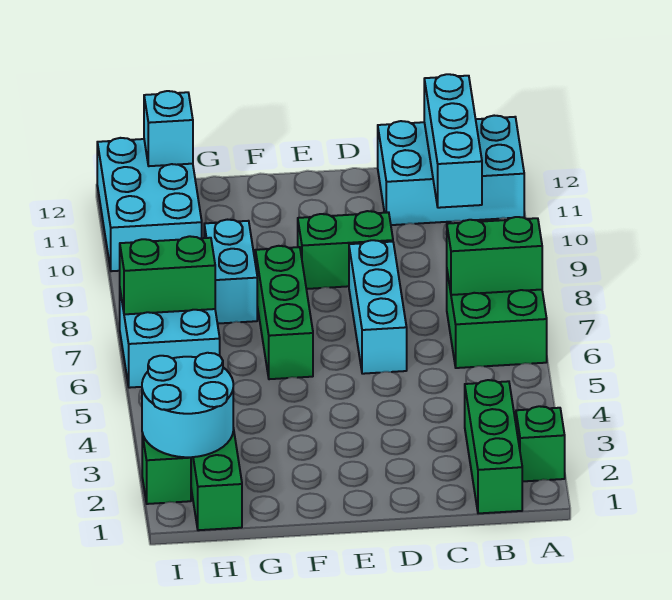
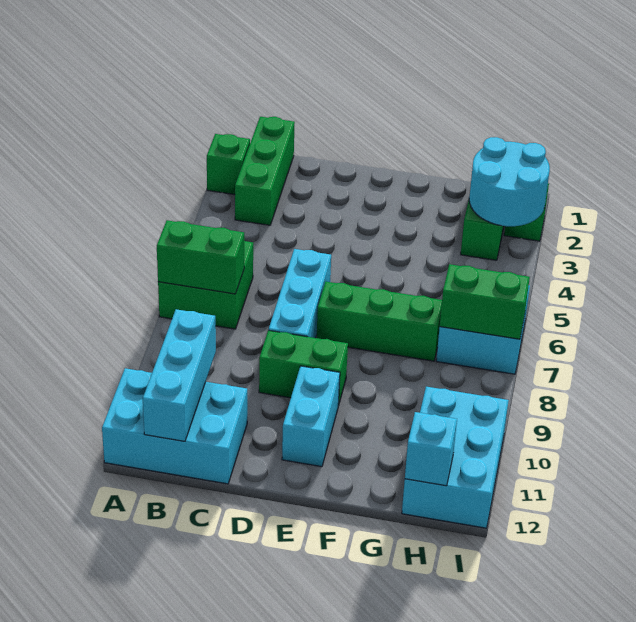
green brick F6:F8 level 1 -> green brick E7:G7 level 1
cyan brick G8:G9 level 1 -> cyan brick E10:E11 level 1

